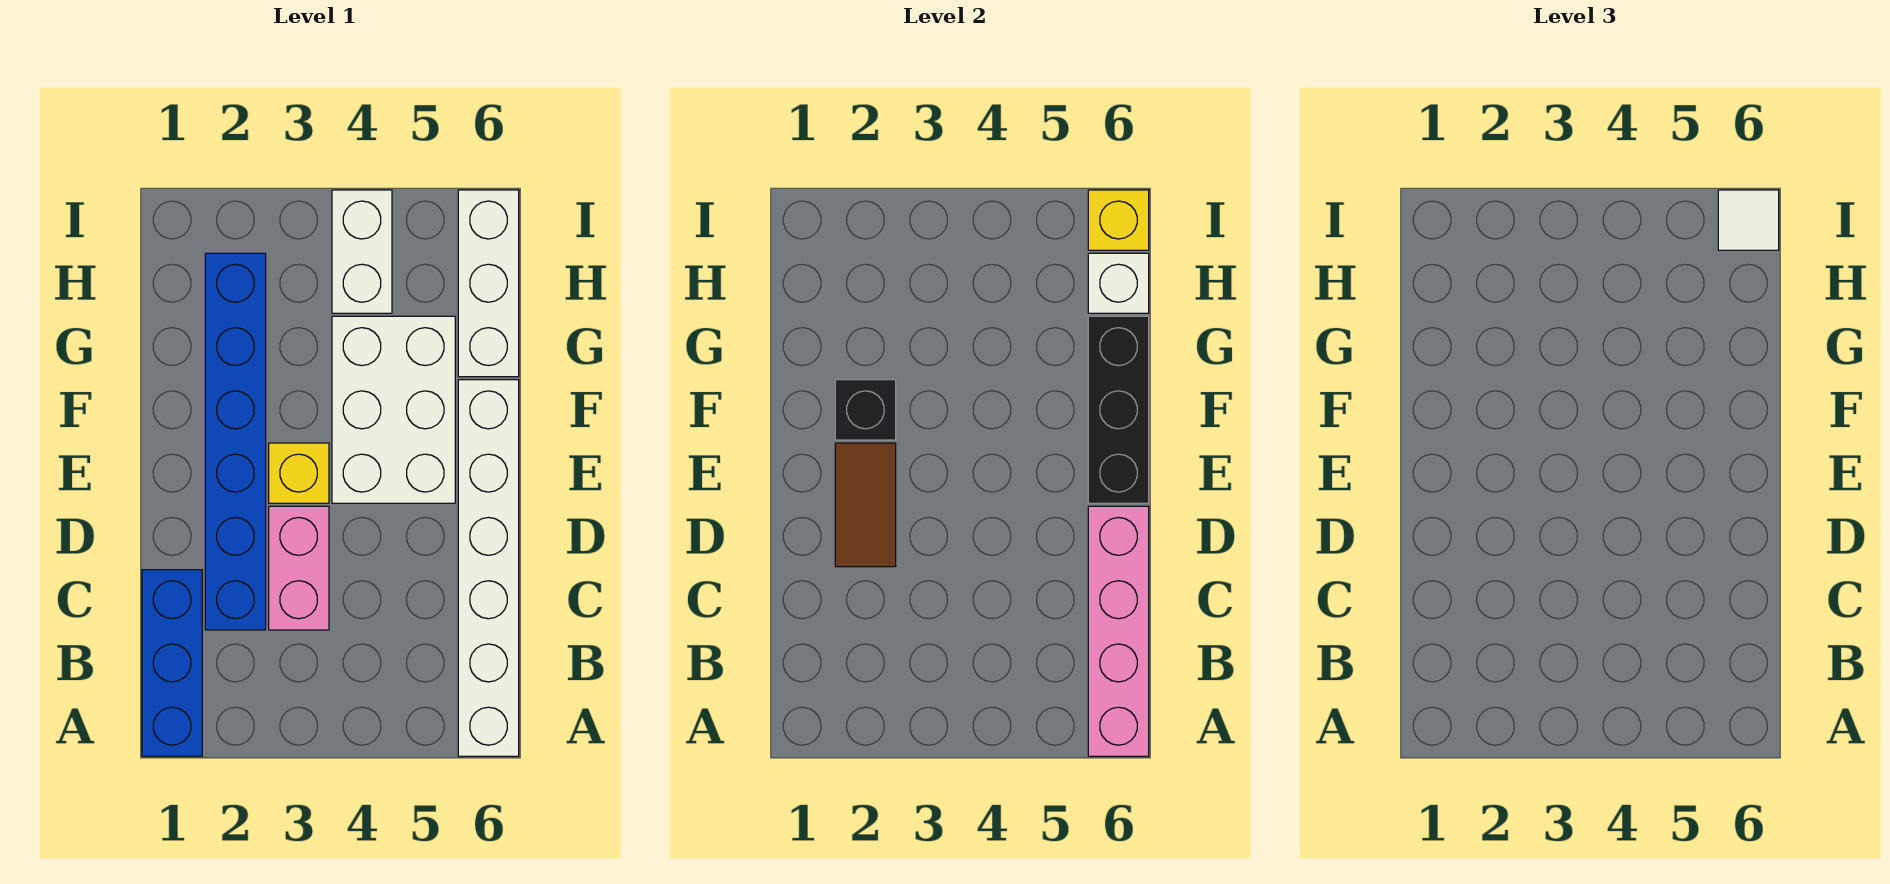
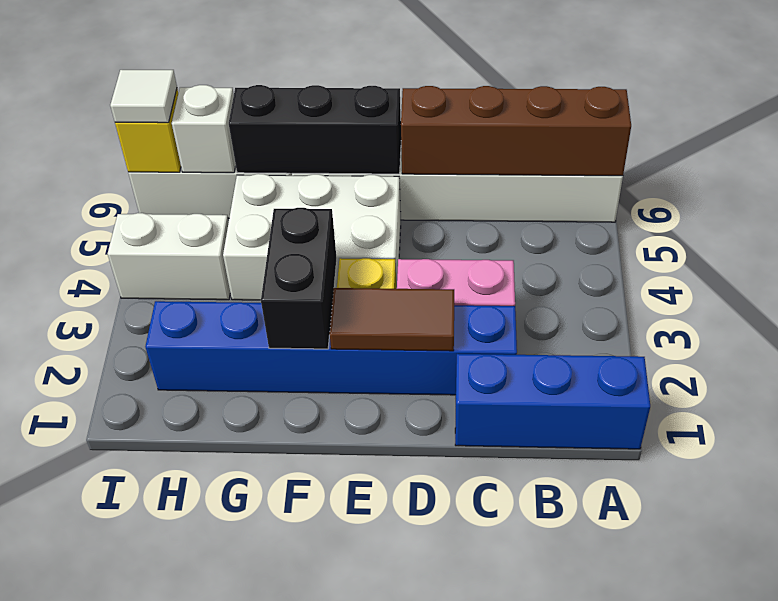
pink brick A6:D6 level 2 -> brown brick A6:D6 level 2
black brick F2 level 2 -> black brick F2:F3 level 2

